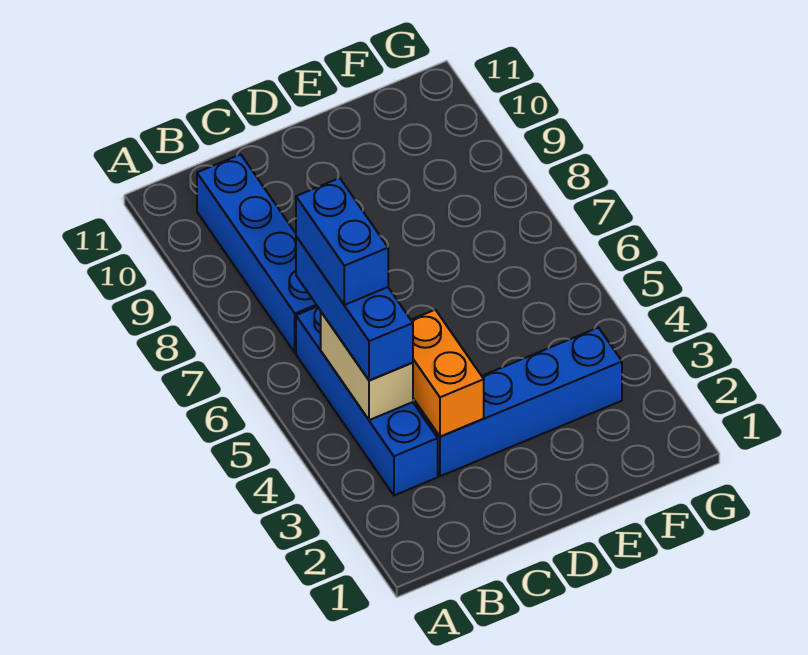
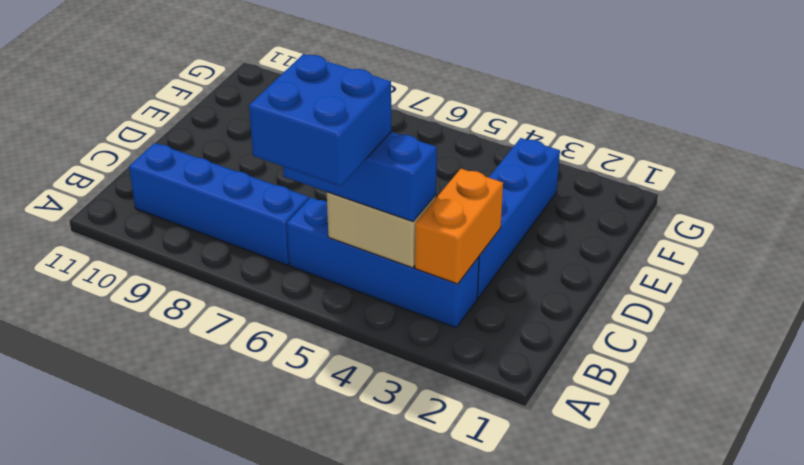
blue brick B5:B6 level 4 -> blue brick A5:B6 level 4
orange brick C3:C4 level 2 -> orange brick B3:C3 level 2

